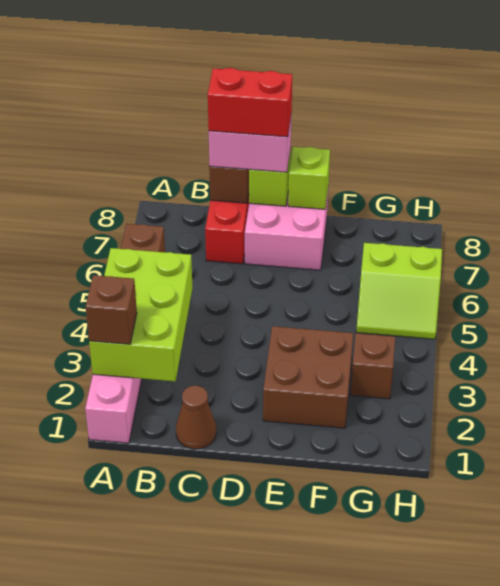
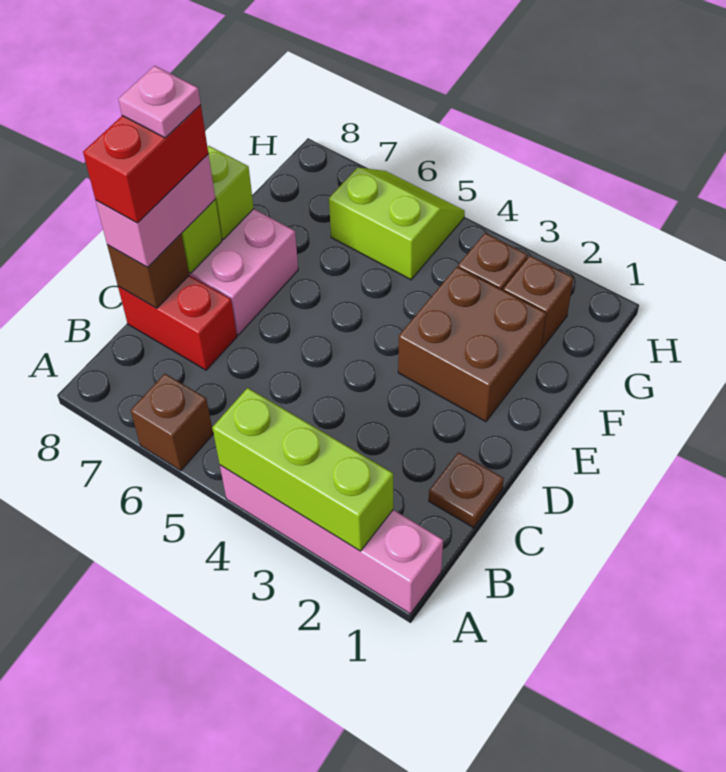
lime brick A2:B4 level 2 -> lime brick A2:A4 level 2
brown brick A2 level 3 -> brown brick G2 level 1
brown cone C1 level 1 -> brown plate C1 level 1
none -> pink plate D8 level 5
lime slope G5:H6 level 1 top 6 -> lime slope G5:H6 level 1 top G

